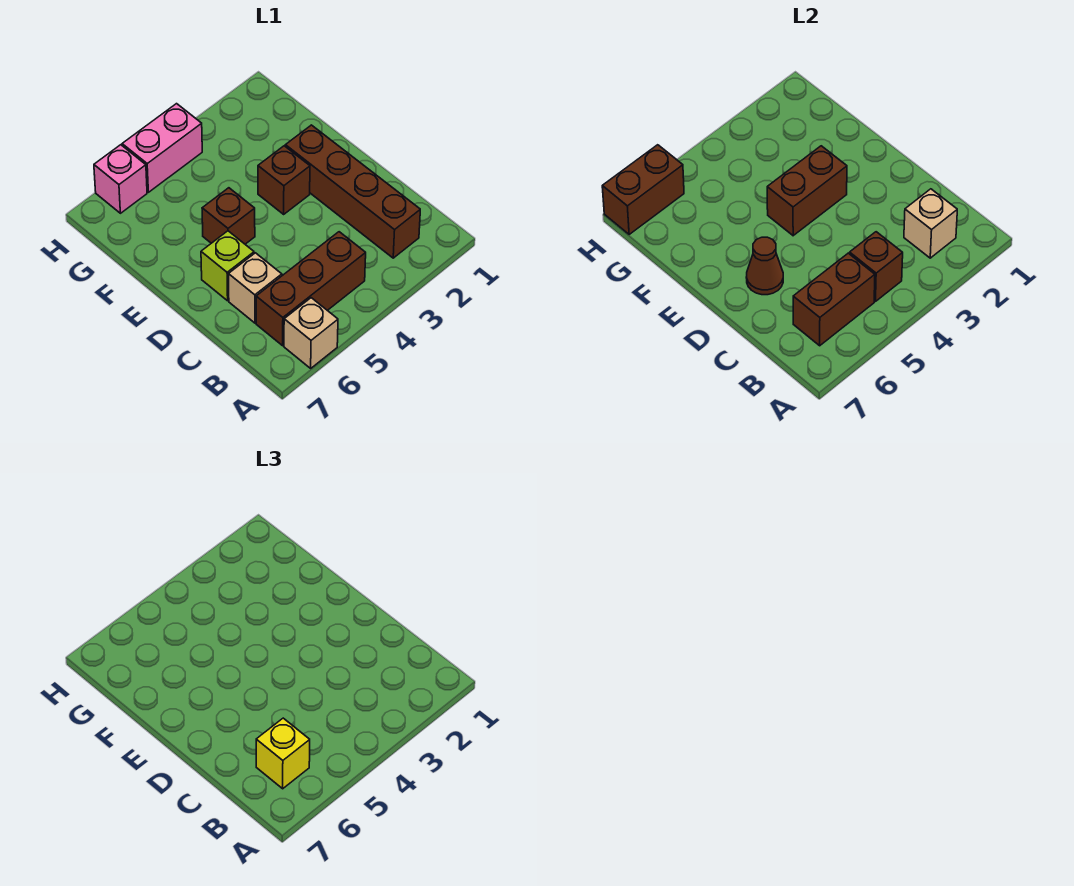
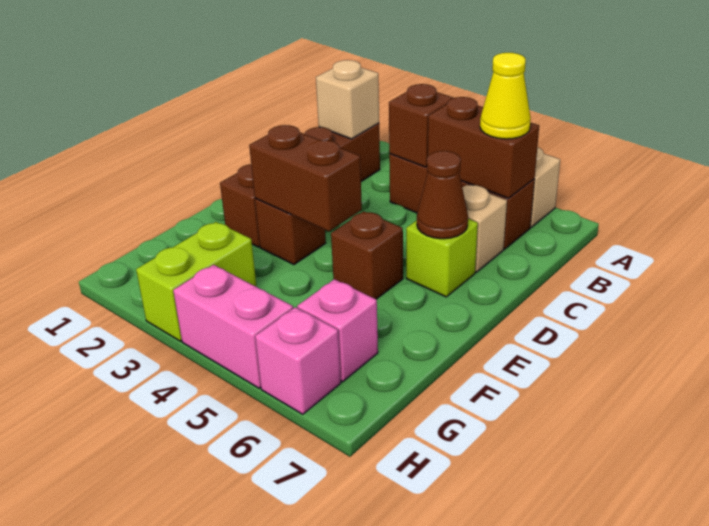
yellow brick B6 level 3 -> yellow cone B6 level 3
none -> lime brick G3:H3 level 1
none -> pink brick G6 level 1
brown brick H6:H7 level 2 -> none

